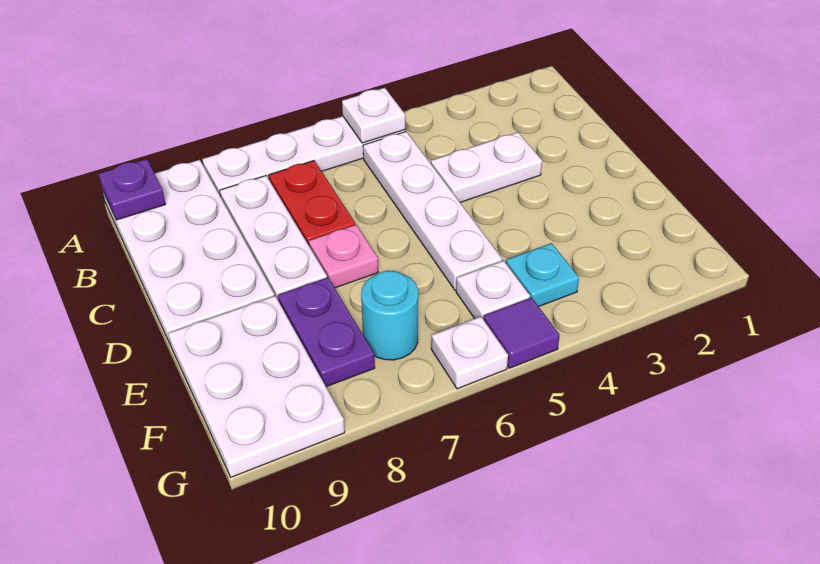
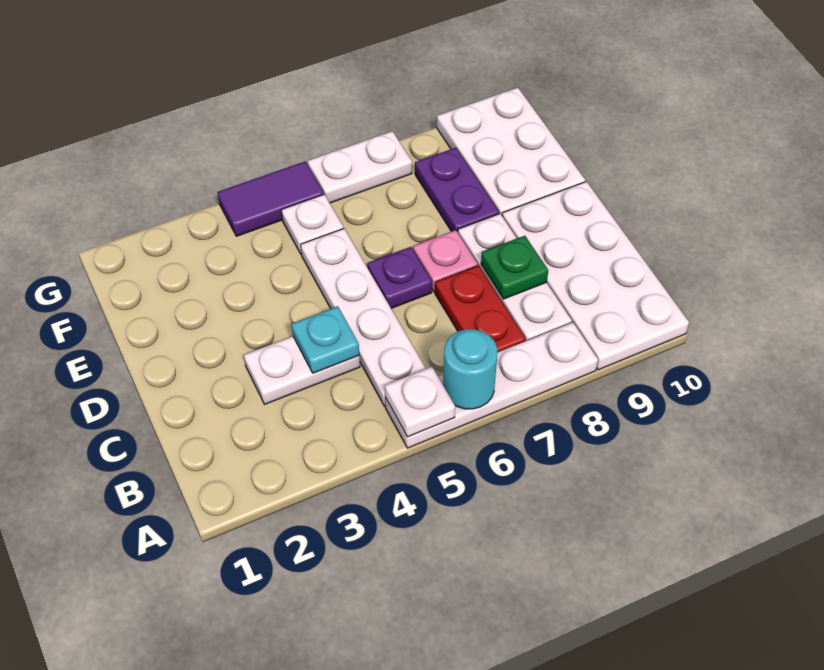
purple plate A10 level 2 -> purple plate D6 level 1
none -> green plate C8 level 2
cyan plate F4 level 1 -> cyan plate C4 level 2
cyan round brick F7 level 1 -> cyan round brick A6 level 2
purple tile G5 level 1 -> purple tile G4:G5 level 1
white plate G6 level 1 -> white plate G6:G7 level 1

